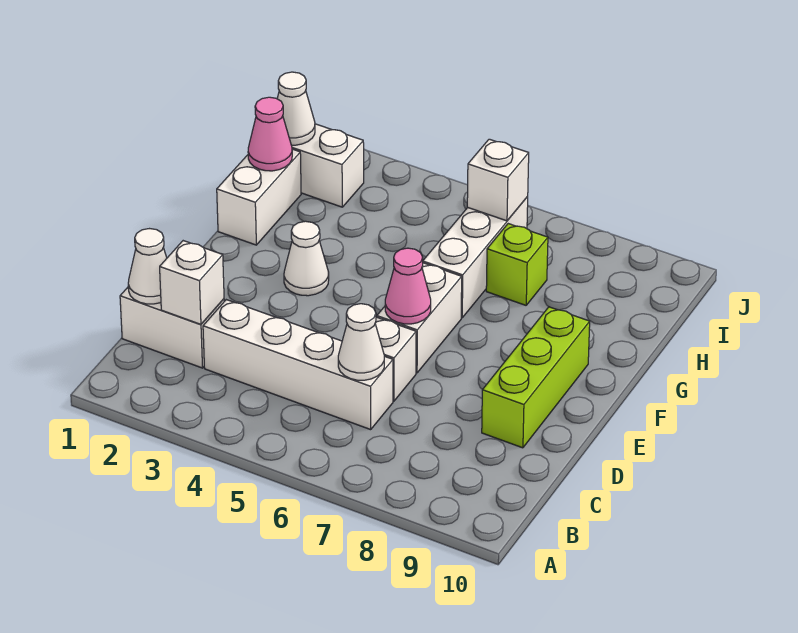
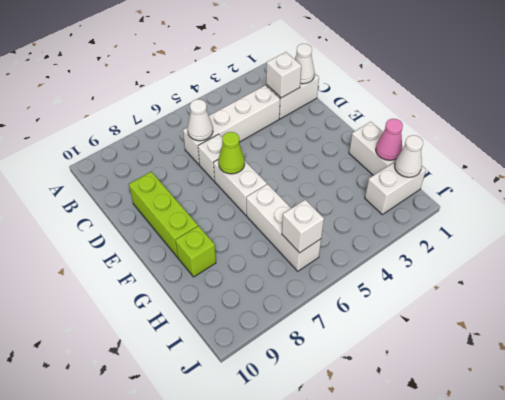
pink cone E6 level 2 -> lime cone E6 level 2
white cone F3 level 1 -> none
lime brick H7 level 1 -> lime brick G9 level 1

